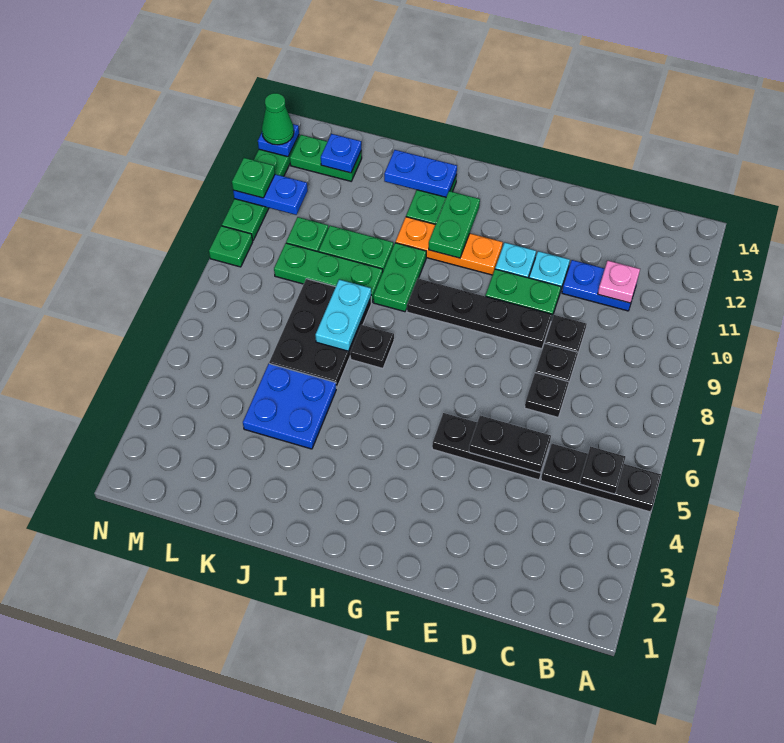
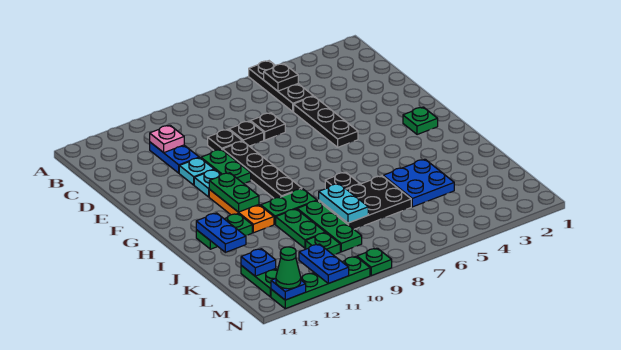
black plate D5:E5 level 2 -> none
green plate H11:H12 level 2 -> green plate G11:H11 level 2
cyan plate J7:J8 level 2 -> cyan plate J8:K8 level 2
green plate N11 level 3 -> green plate G2 level 1

